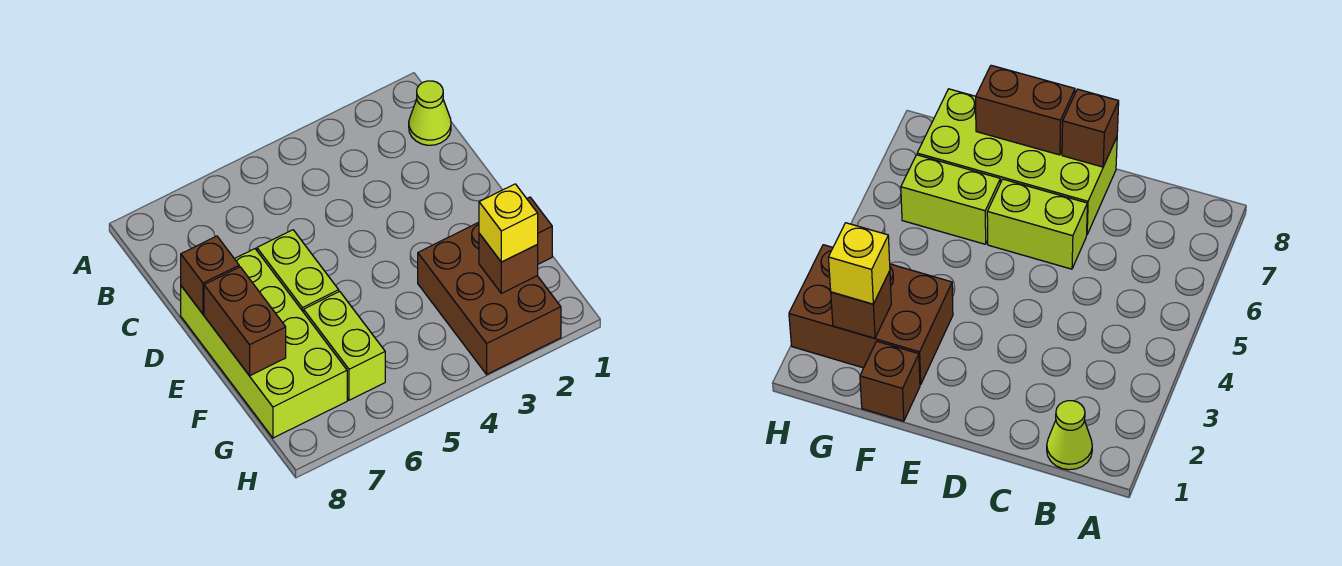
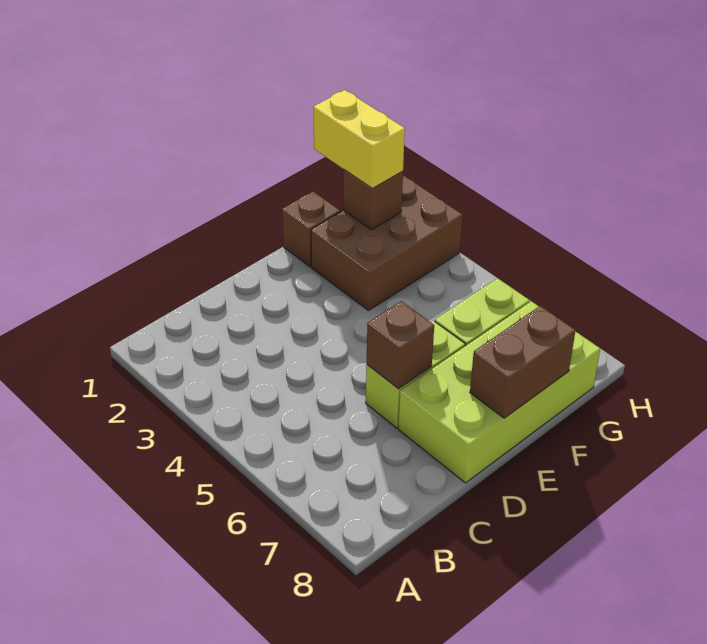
lime cone B1 level 1 -> none
brown brick D8 level 2 -> brown brick D6 level 2
yellow brick G2 level 3 -> yellow brick G1:G2 level 3

